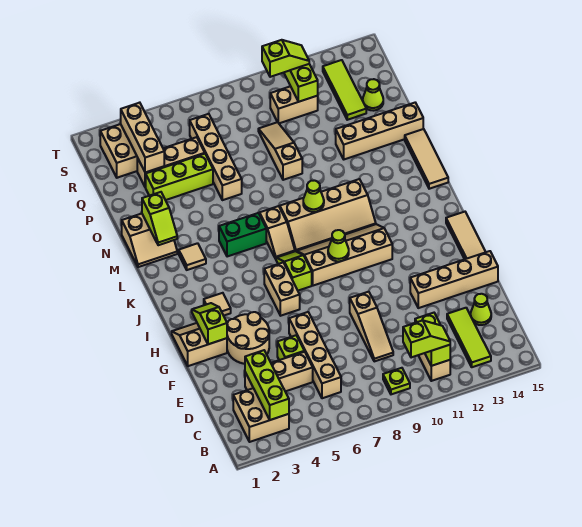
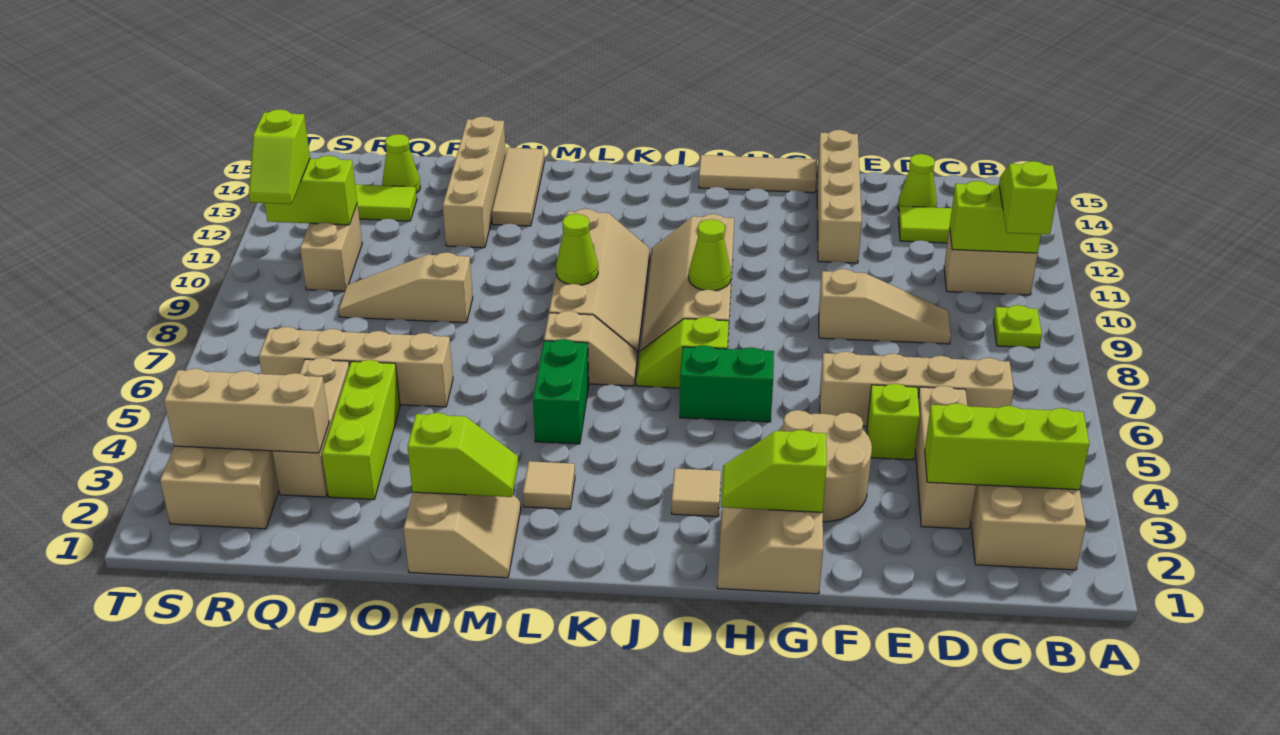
tan brick H6:I6 level 1 -> green brick H6:I6 level 1
tan tile L15:N15 level 1 -> tan tile N13:N15 level 1
lime slope S10:S11 level 3 top 10 -> lime slope S10:S11 level 3 top 11

